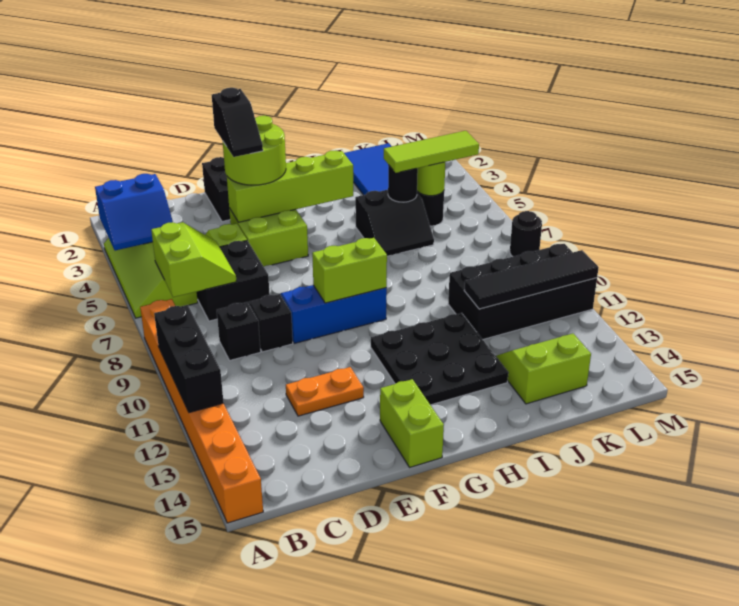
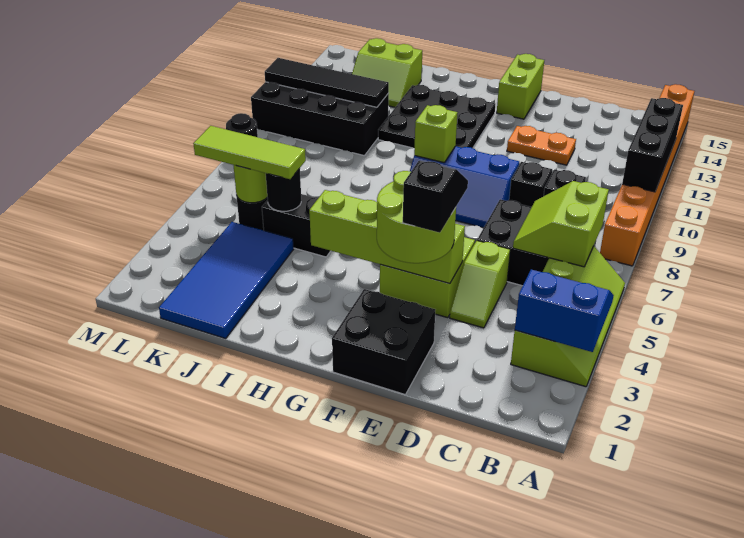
lime brick F9:G9 level 2 -> lime brick G9 level 2

